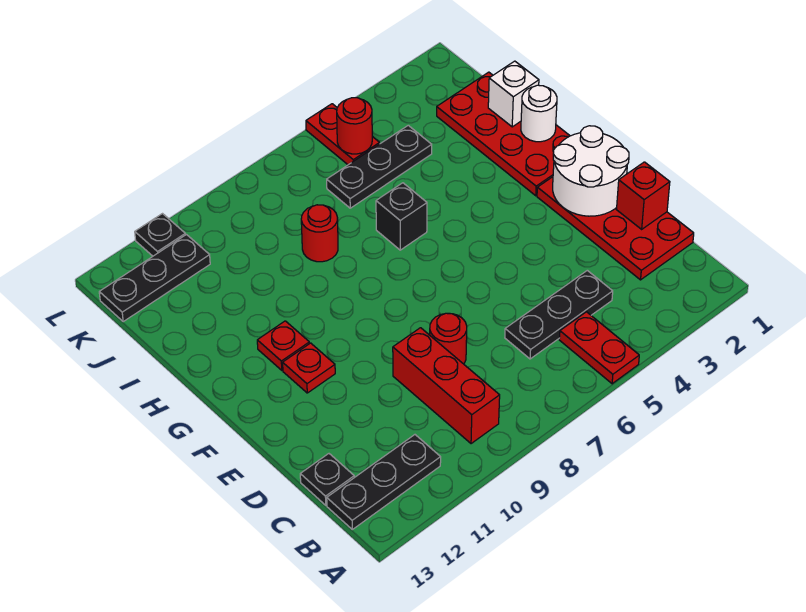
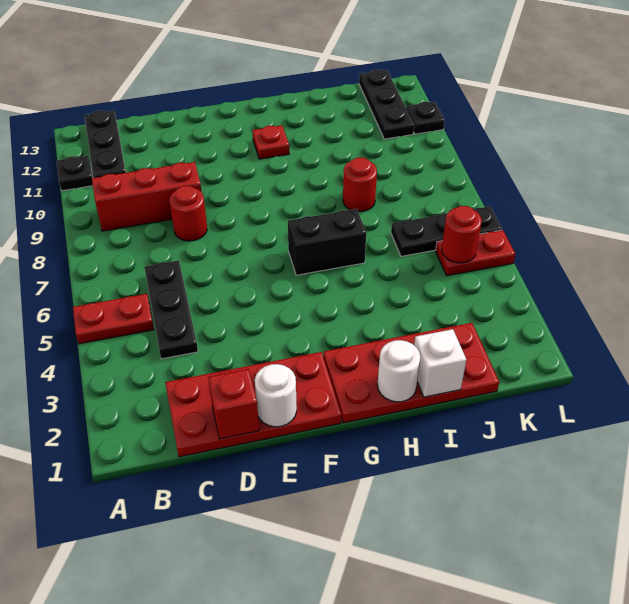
black plate C13 level 1 -> black plate A11 level 1
white round brick E1:F2 level 2 -> white round brick E1 level 2
red plate F11 level 1 -> none
black brick H6 level 1 -> black brick G6:H6 level 1
black plate J4:J6 level 1 -> black plate J6:L6 level 1

